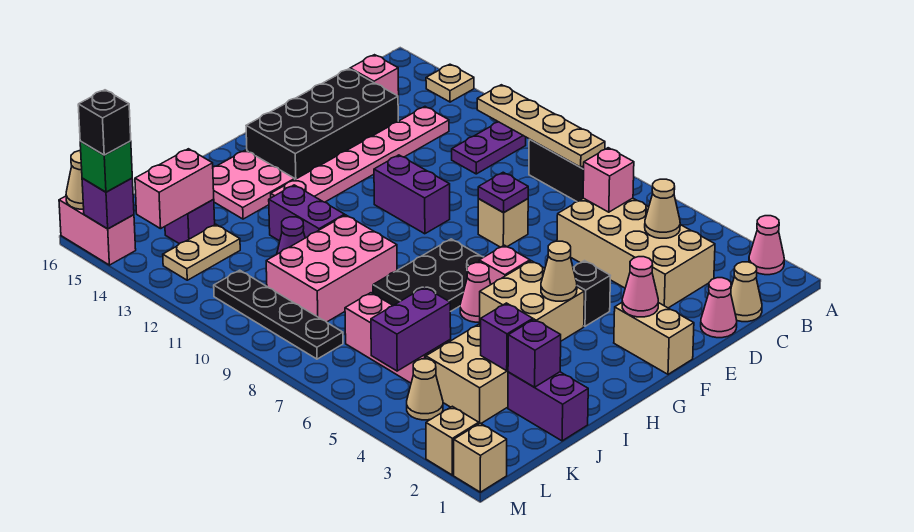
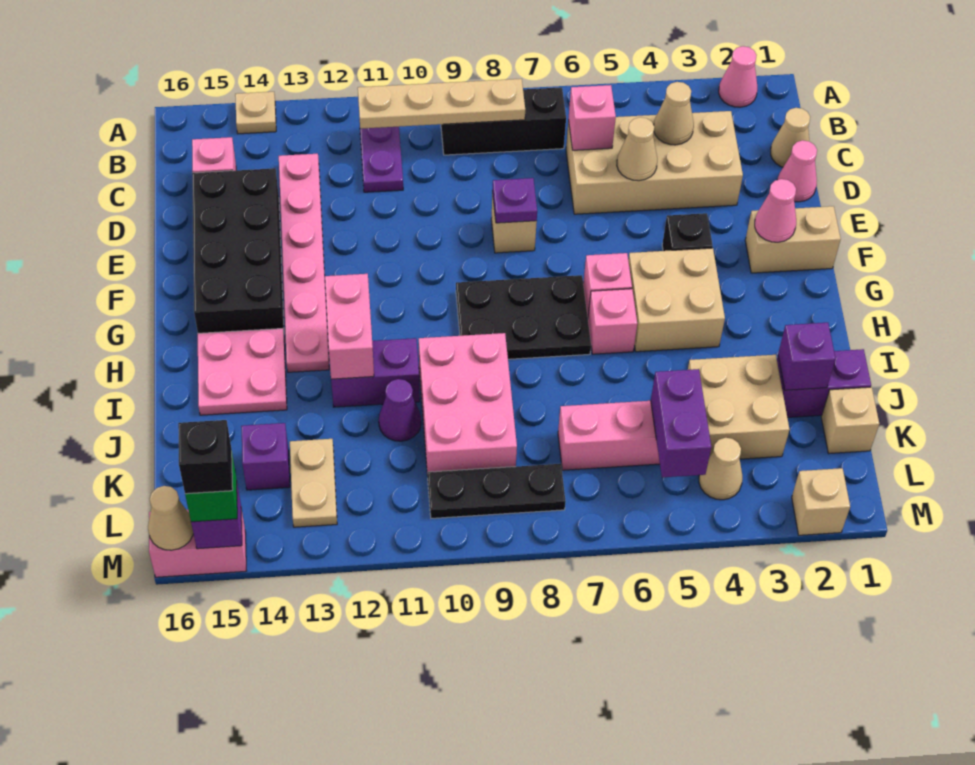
purple brick F10:F11 level 1 -> none
tan cone G4 level 2 -> tan cone D5 level 2
black plate G7:I8 level 1 -> black plate G7:H9 level 1
pink cone H6 level 1 -> pink brick H6 level 1
purple brick J3 level 2 -> none
pink brick K14:L14 level 2 -> pink brick H12:I12 level 2
black plate L8:L11 level 1 -> black plate L8:L10 level 1
tan brick M1 level 1 -> tan brick K1 level 1

